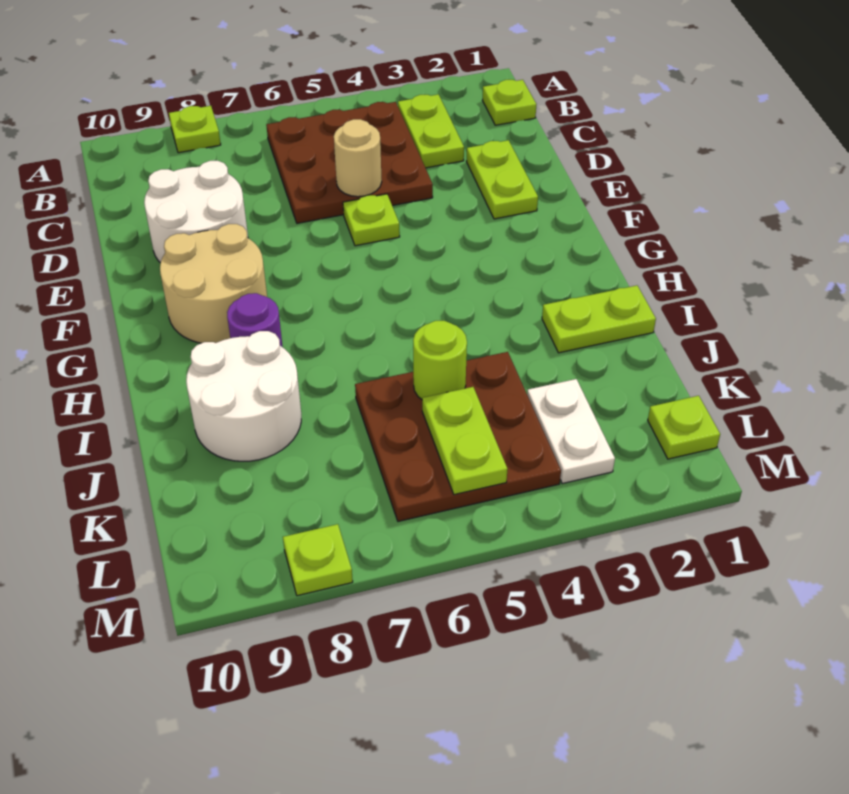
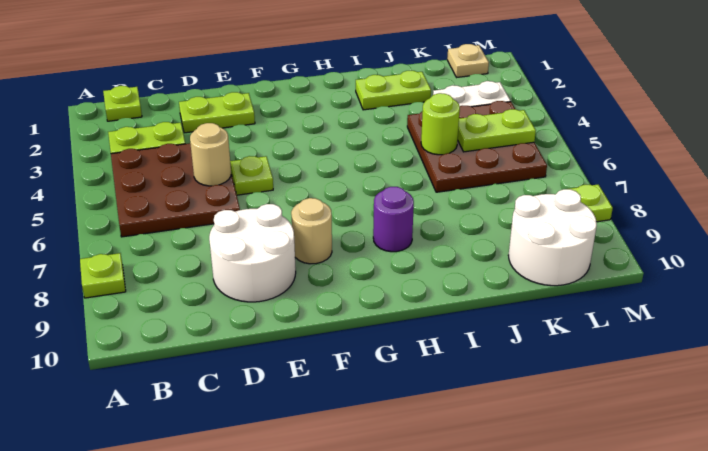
tan round brick F8:G9 level 1 -> tan round brick F8 level 1
lime plate I1:I2 level 1 -> lime plate I2:J2 level 1
white round brick I8:J9 level 1 -> white round brick K9:L10 level 1
lime plate L1 level 1 -> tan plate L1 level 1

